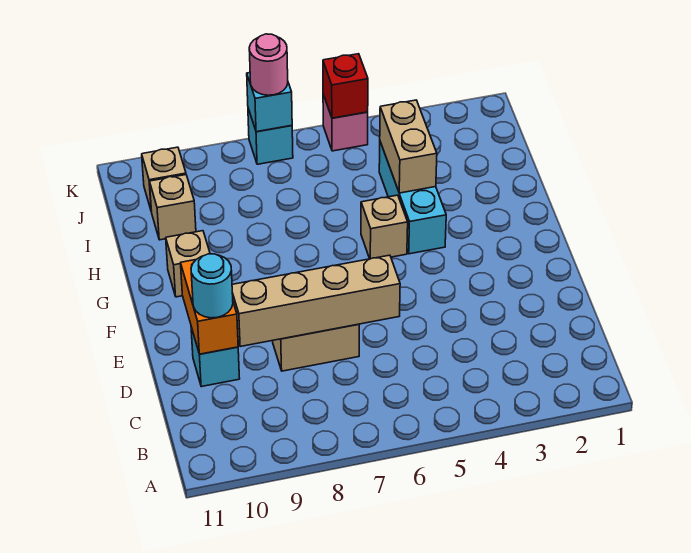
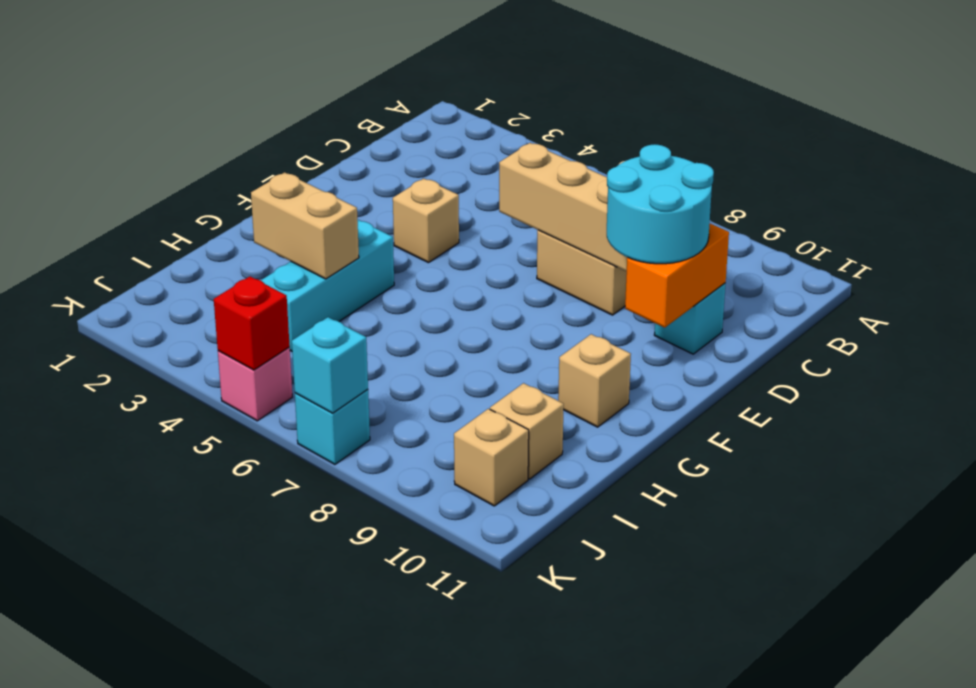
cyan round brick D10 level 3 -> cyan round brick D9:E10 level 3
tan brick G5 level 1 -> tan brick E4 level 1
tan brick H4:I4 level 2 -> tan brick H3:H4 level 2
pink round brick K7 level 3 -> none

